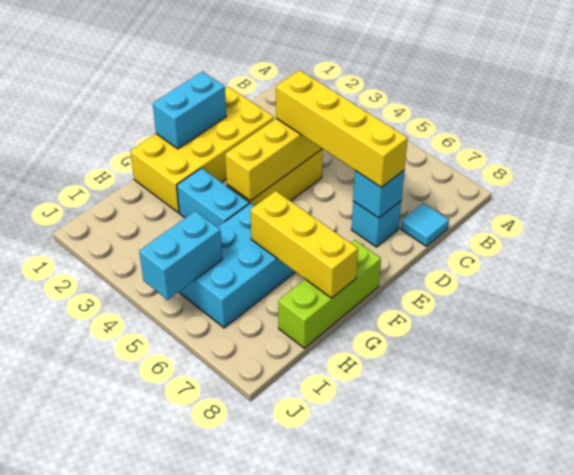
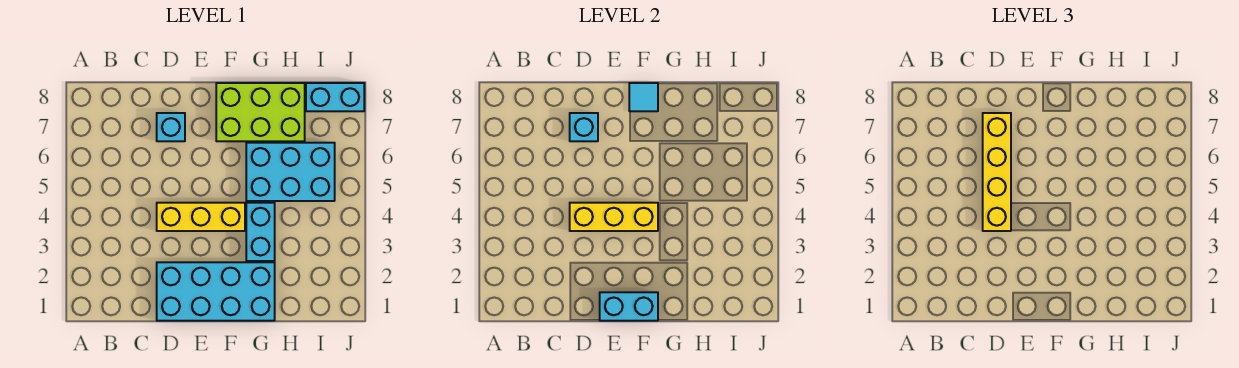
cyan tile C8 level 1 -> cyan tile F8 level 2
yellow brick D1:G2 level 1 -> cyan brick D1:G2 level 1
lime brick F8:H8 level 1 -> lime brick F7:H8 level 1
yellow brick G6:G8 level 2 -> none
cyan brick I5:J5 level 2 -> cyan brick I8:J8 level 1

